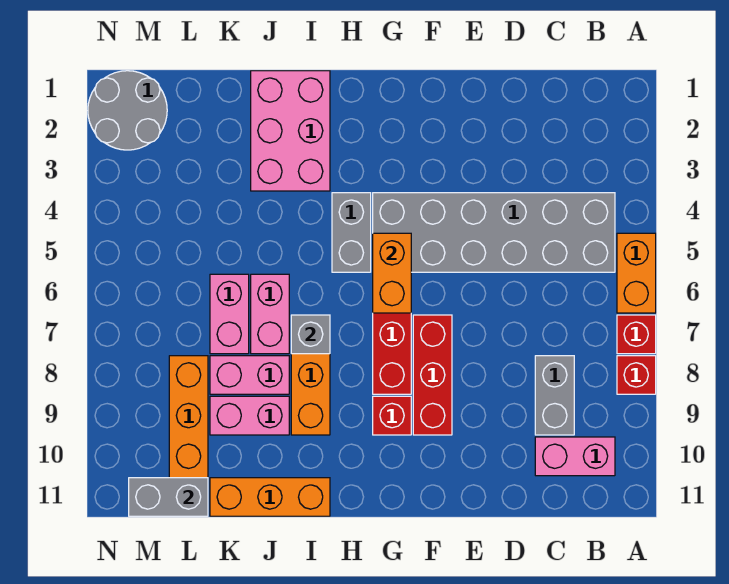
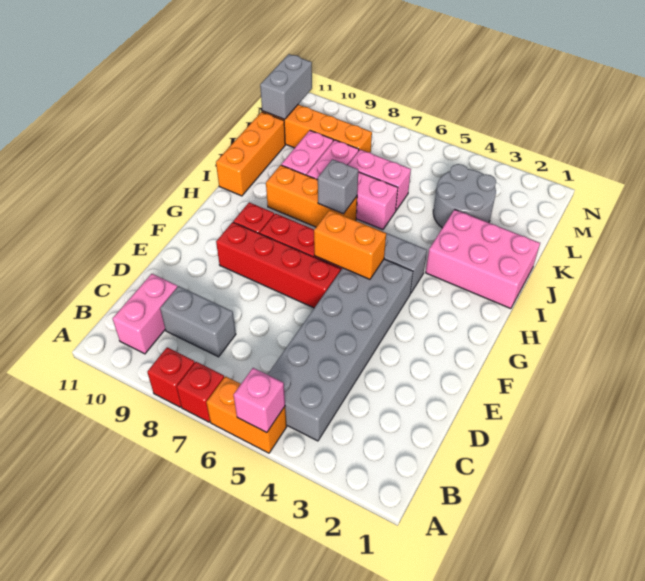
none -> pink brick A5 level 2
red brick F7:F9 level 1 -> red brick F6:F9 level 1
grey round brick M1:N2 level 1 -> grey round brick K3:L4 level 1

